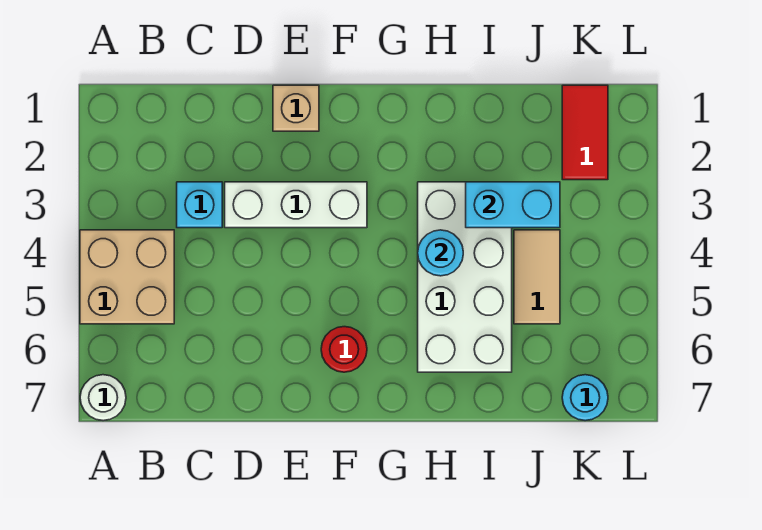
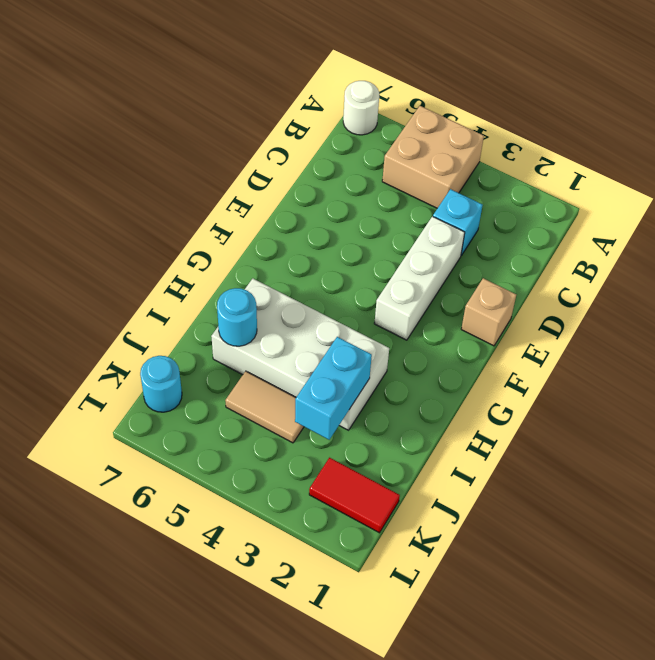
red round brick F6 level 1 -> none
cyan round brick H4 level 2 -> cyan round brick I6 level 2

